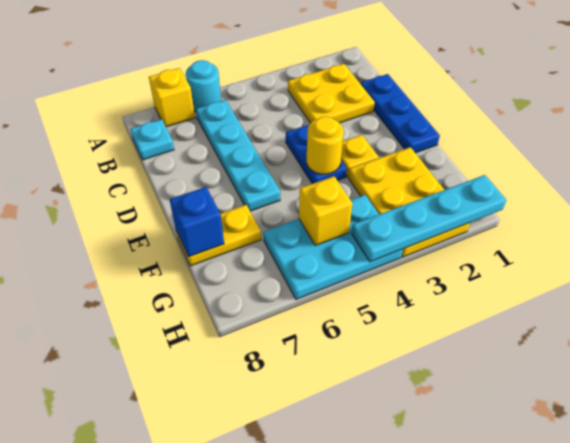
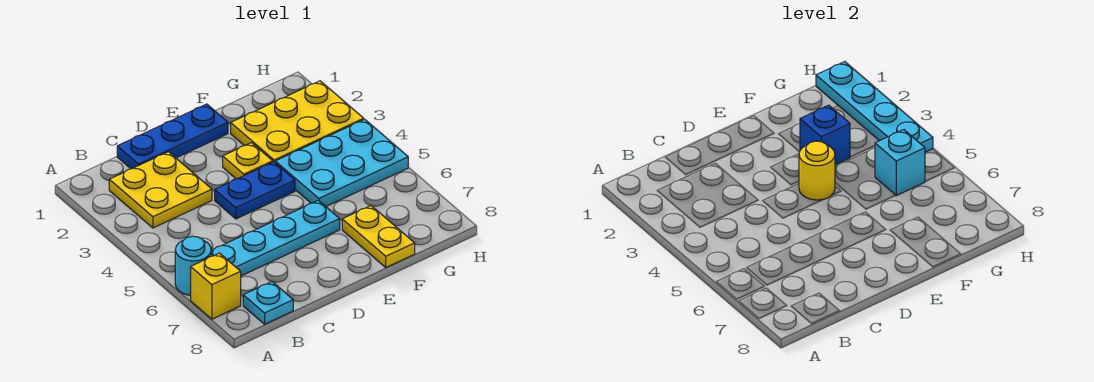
blue brick F8 level 2 -> blue brick F3 level 2
cyan plate G4:H6 level 1 -> cyan plate F4:H5 level 1
yellow brick G5 level 2 -> cyan brick G5 level 2

